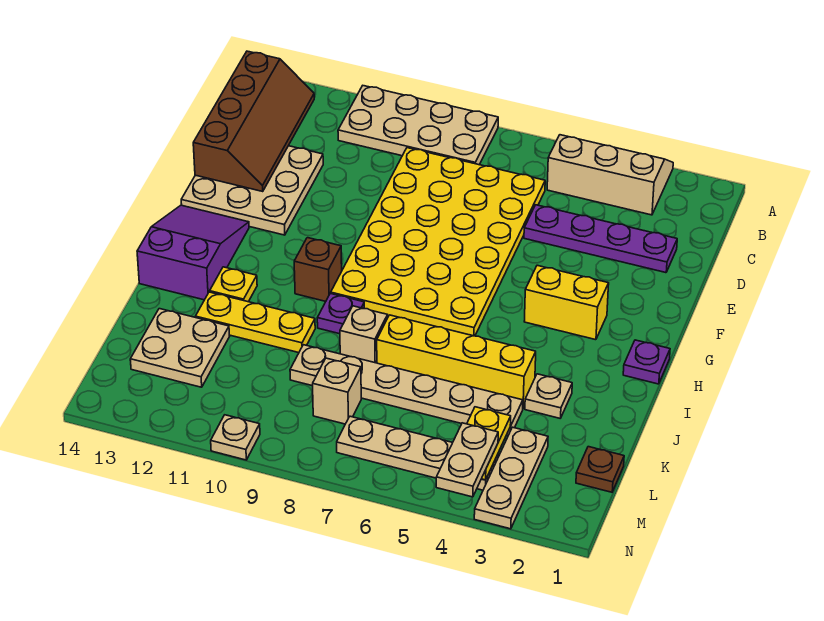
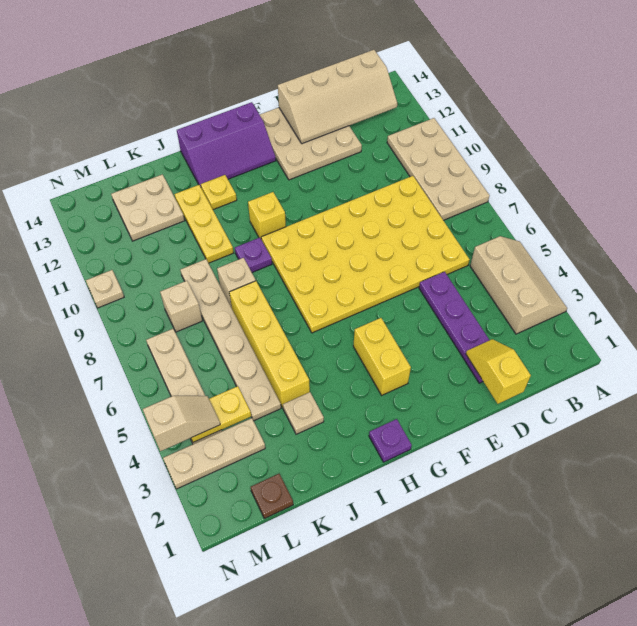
brown slope B13:E14 level 2 top 14 -> tan slope B13:E14 level 2 top 14
none -> yellow slope D1:D2 level 2 top 1
purple slope G13:I14 level 1 top I -> purple slope G13:I14 level 1 top 14
brown brick H10 level 1 -> yellow brick H10 level 1
tan plate M4:N4 level 3 -> tan slope M4:N4 level 3 top N

